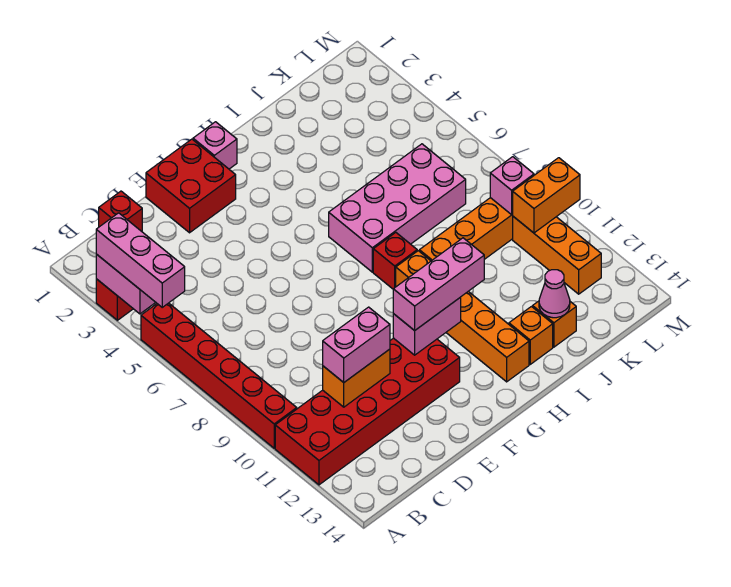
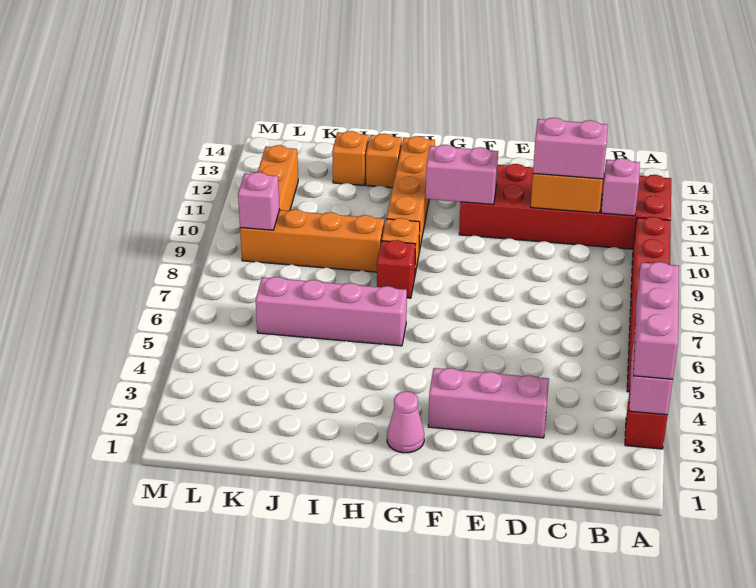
red brick C1 level 1 -> none
red brick E1:F2 level 1 -> none
pink brick F11:H11 level 3 -> pink brick D3:F3 level 1
pink brick G1 level 1 -> pink brick B11 level 2
pink brick H6:K7 level 1 -> pink brick H6:K6 level 1
pink cone J13 level 2 -> pink cone G2 level 1
orange brick L10:M10 level 2 -> none

